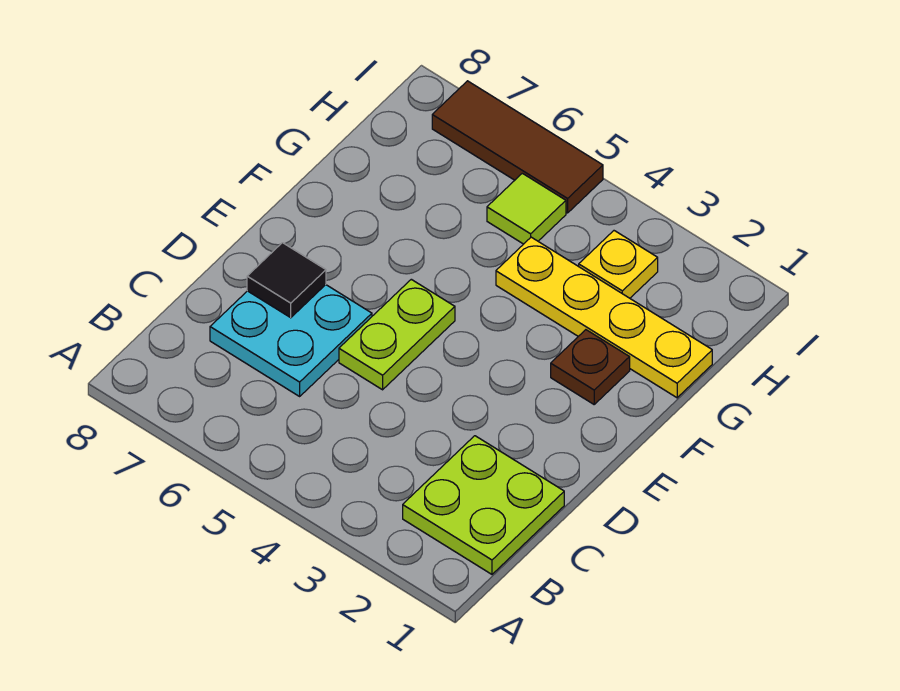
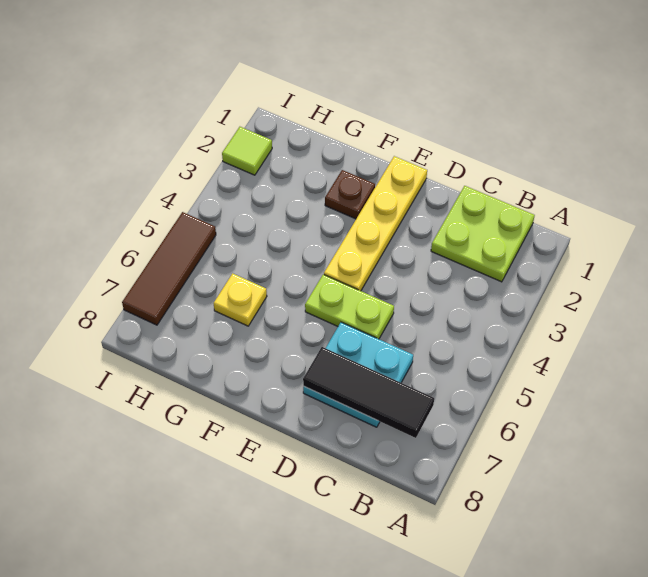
black tile D7 level 2 -> black tile B7:D7 level 2
yellow plate G1:G4 level 1 -> yellow plate E1:E4 level 1
yellow plate H3 level 1 -> yellow plate G6 level 1
lime tile H5 level 1 -> lime tile I2 level 1

